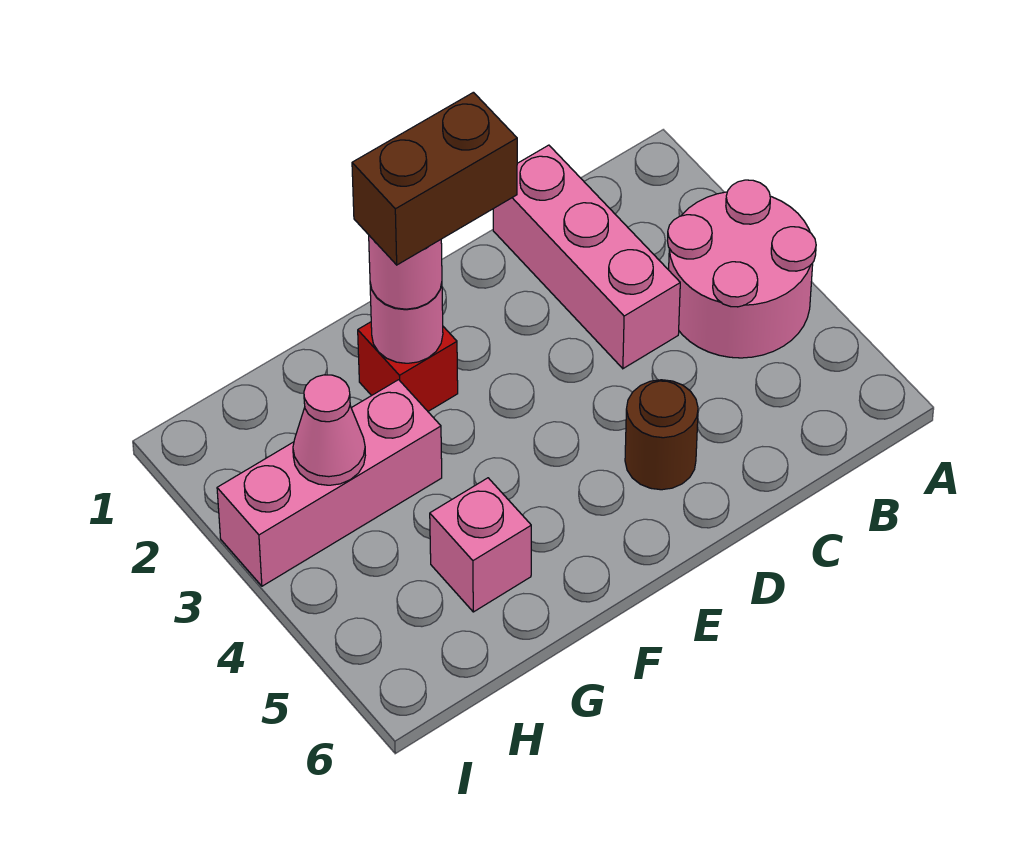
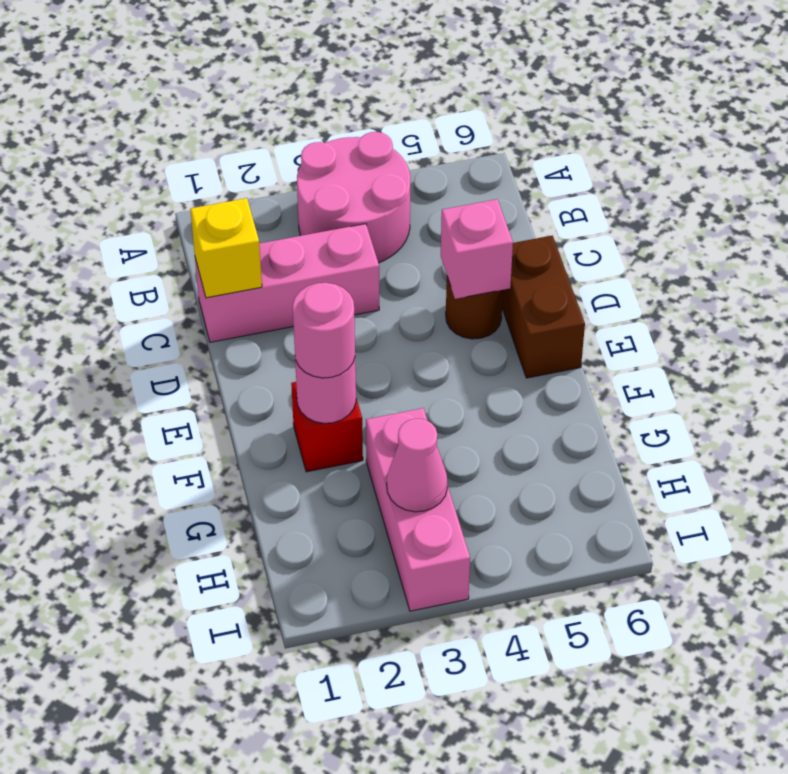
none -> yellow brick C1 level 2
brown brick E2:F2 level 4 -> brown brick D6:E6 level 1
pink brick G5 level 1 -> pink brick D5 level 2

